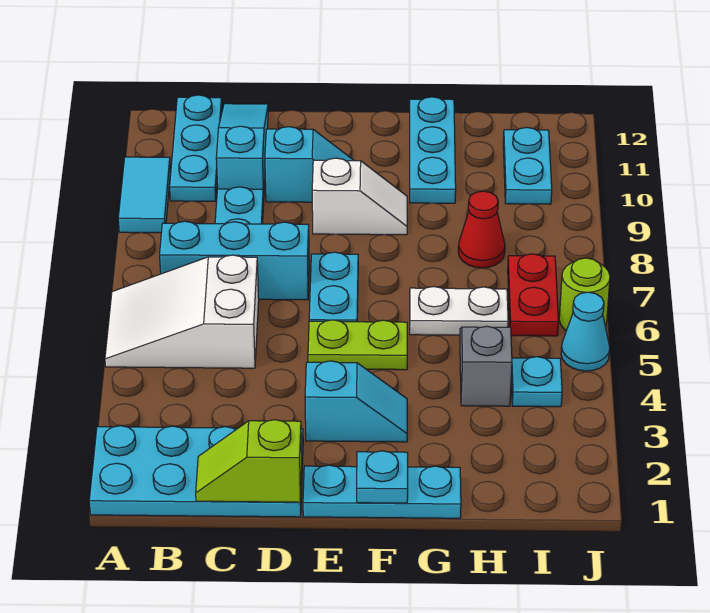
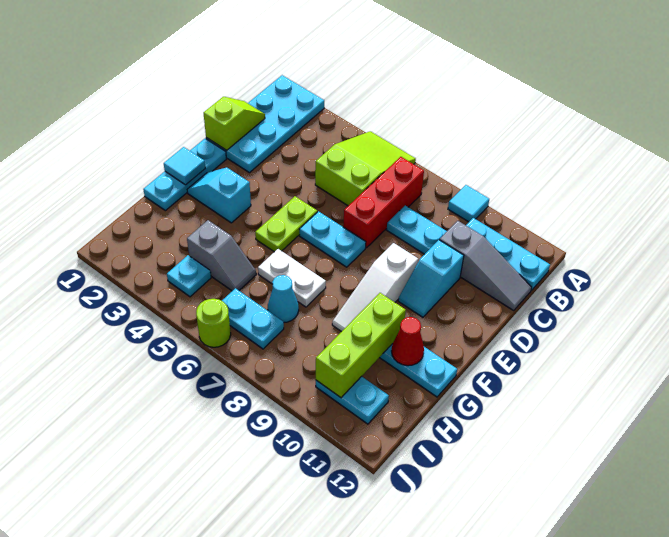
white slope A5:C6 level 1 top C -> lime slope A5:C6 level 1 top C
cyan tile A9:A10 level 1 -> cyan tile A9 level 1
cyan brick B7:D7 level 1 -> red brick B7:D7 level 1
cyan slope C10:C12 level 1 top 10 -> grey slope C10:C12 level 1 top 10
cyan slope E3:F3 level 1 top E -> cyan slope F2:F3 level 1 top 3
white slope E9:F9 level 1 top E -> white slope E9:G9 level 1 top E
cyan plate F1 level 2 -> cyan tile F1 level 2
white plate G6:H6 level 1 -> white plate G6:G7 level 1
none -> lime brick G10:I10 level 2
red cone H8 level 1 -> red cone G11 level 2
red plate I6:I7 level 1 -> cyan plate I6:I7 level 1
cyan cone J5 level 1 -> cyan cone H7 level 1

